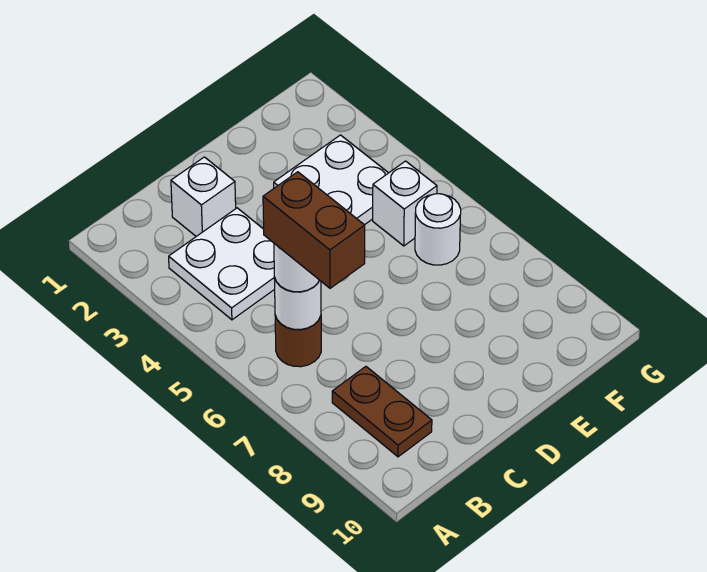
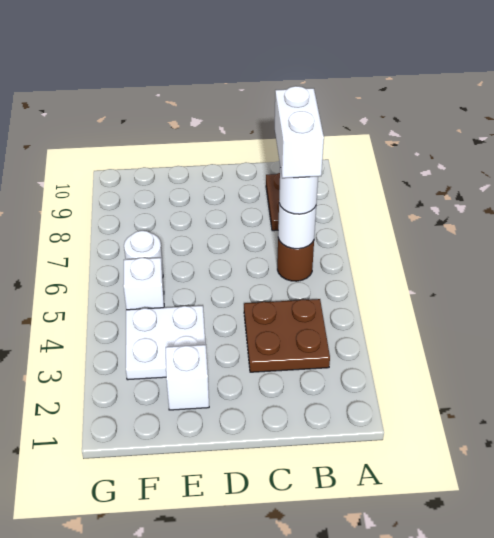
white plate B3:C4 level 1 -> brown plate B3:C4 level 1
brown brick B6:B7 level 4 -> white brick B6:B7 level 4
white brick C2 level 1 -> white brick E2 level 1

